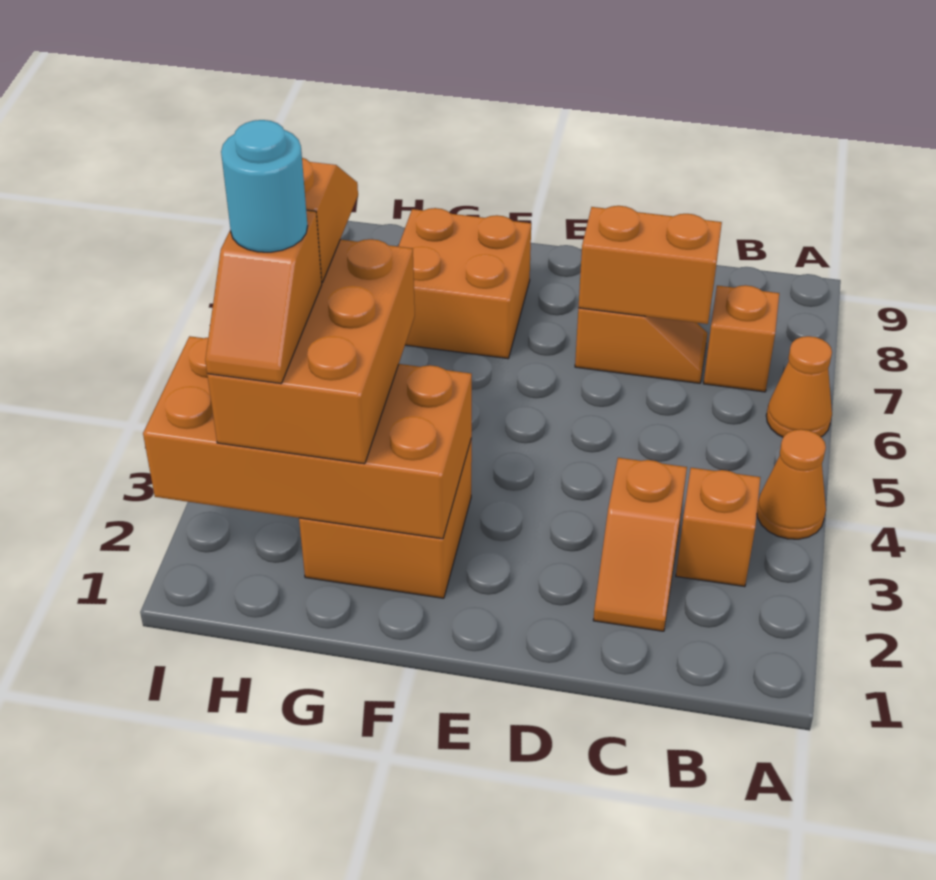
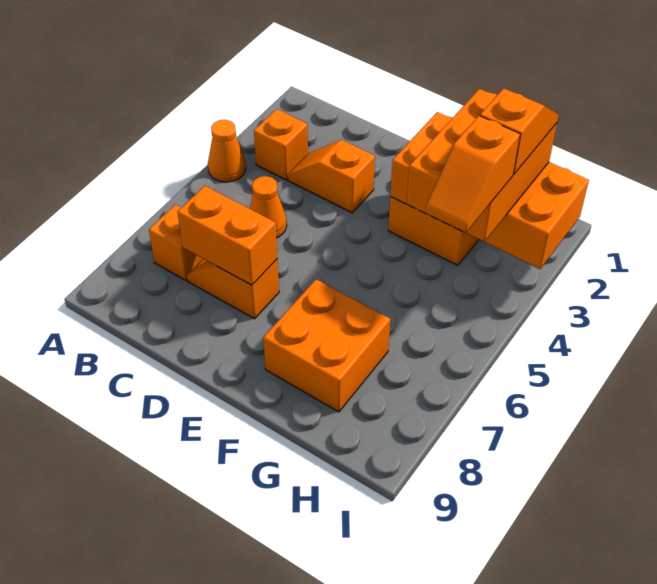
orange cone A6 level 1 -> orange cone C5 level 1
orange slope C2:C3 level 1 top 3 -> orange slope C3:D3 level 1 top D
cyan round brick H3 level 5 -> none

